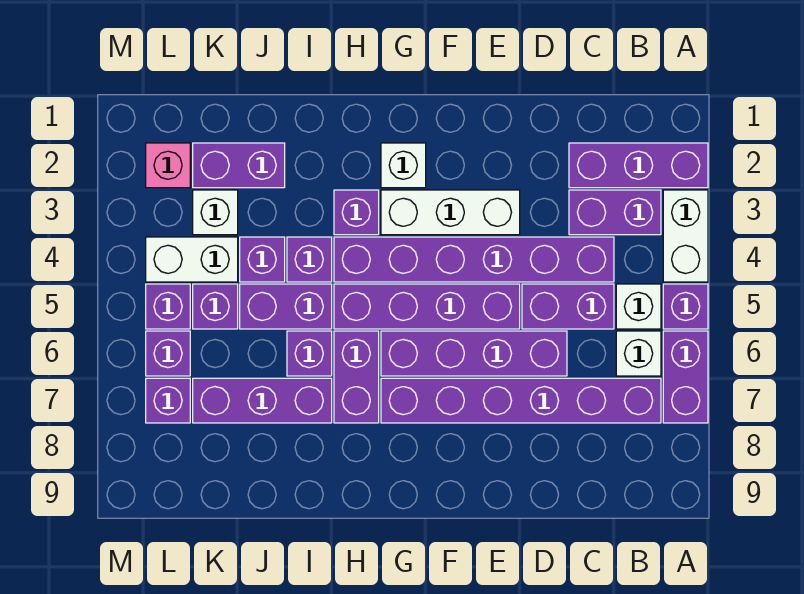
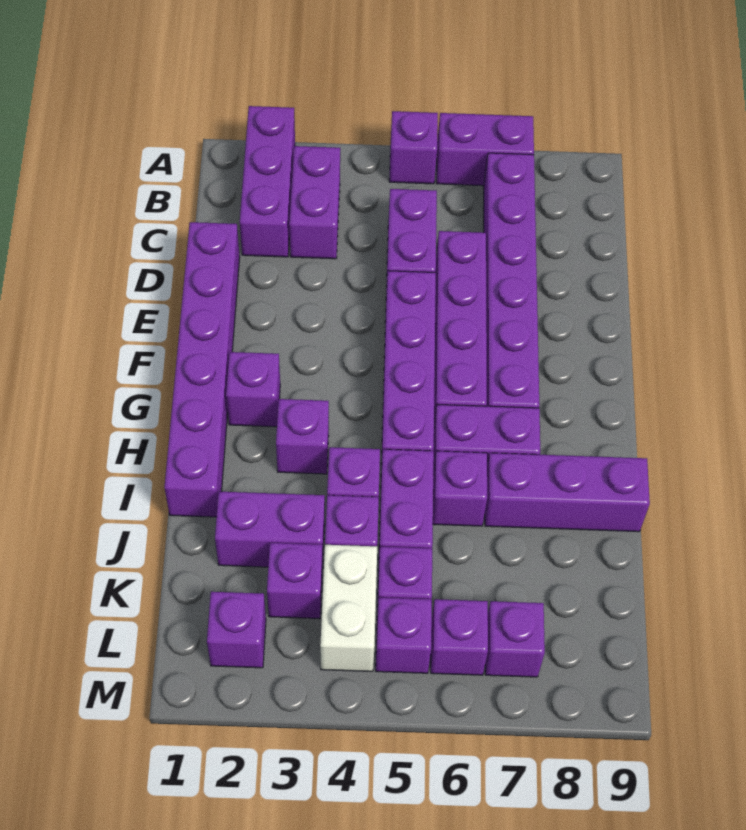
white brick A3:A4 level 1 -> none
white brick B5 level 1 -> none
white brick B6 level 1 -> none
purple brick C4:H4 level 1 -> purple brick D1:I1 level 1
white brick E3:G3 level 1 -> none
white brick G2 level 1 -> purple brick G2 level 1
purple brick I7:K7 level 1 -> purple brick I7:I9 level 1
purple brick J2:K2 level 1 -> purple brick J2:J3 level 1
white brick K3 level 1 -> purple brick K3 level 1
pink brick L2 level 1 -> purple brick L2 level 1

